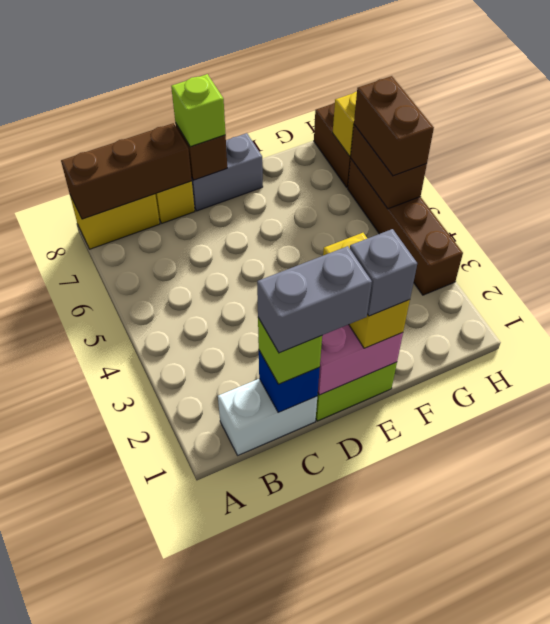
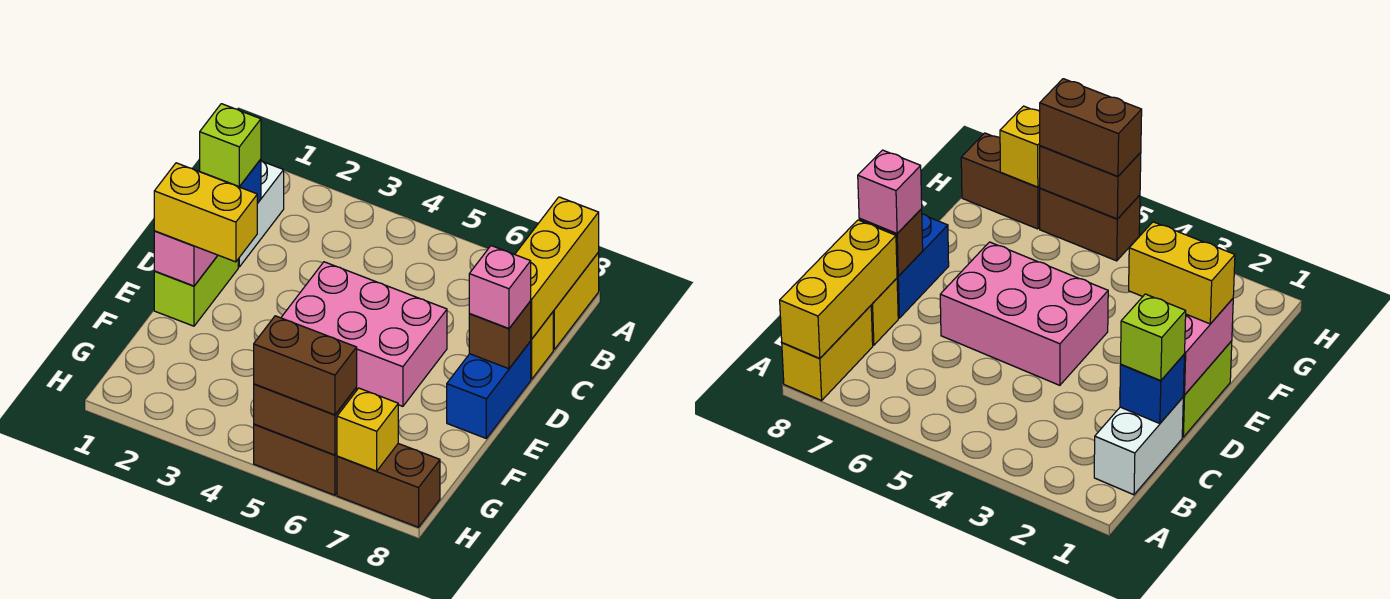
brown brick A8:C8 level 2 -> yellow brick A8:C8 level 2
grey brick C1:D1 level 4 -> none
none -> pink brick D4:E6 level 1
grey brick D8:E8 level 1 -> blue brick D8:E8 level 1
lime brick D8 level 3 -> pink brick D8 level 3
grey brick E1 level 4 -> none
brown brick H3:H6 level 1 -> brown brick H5:H6 level 1

